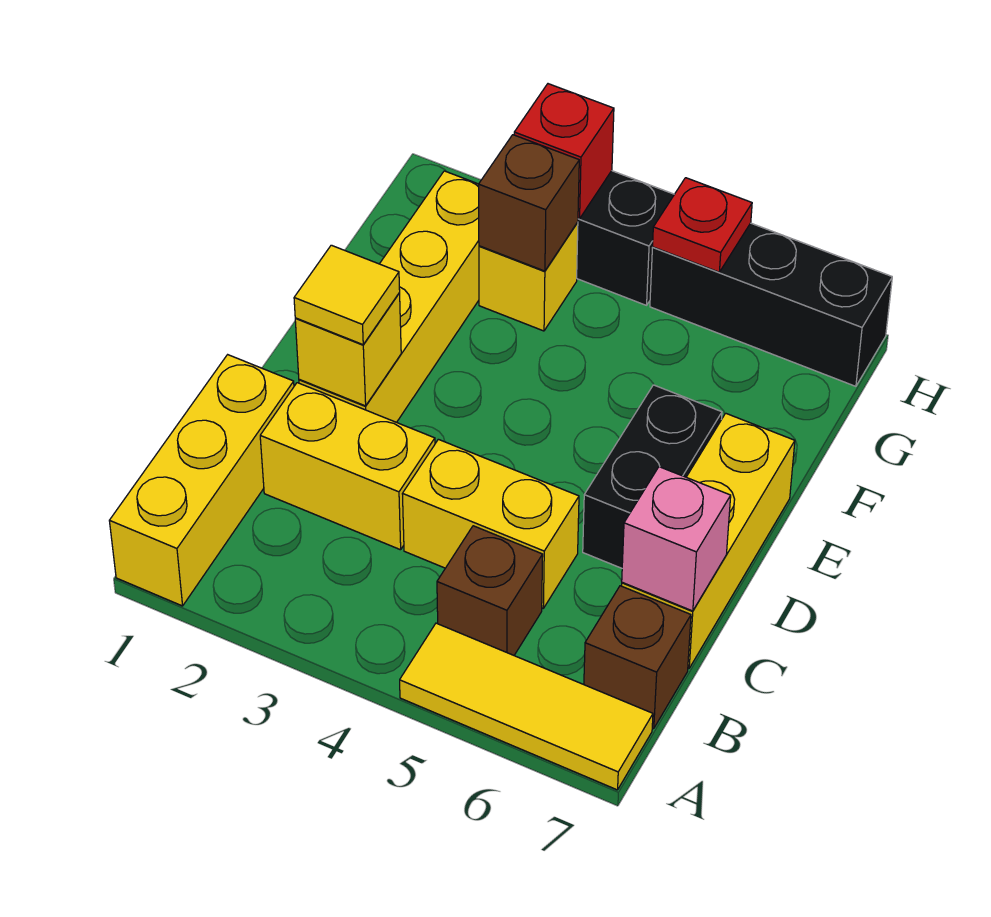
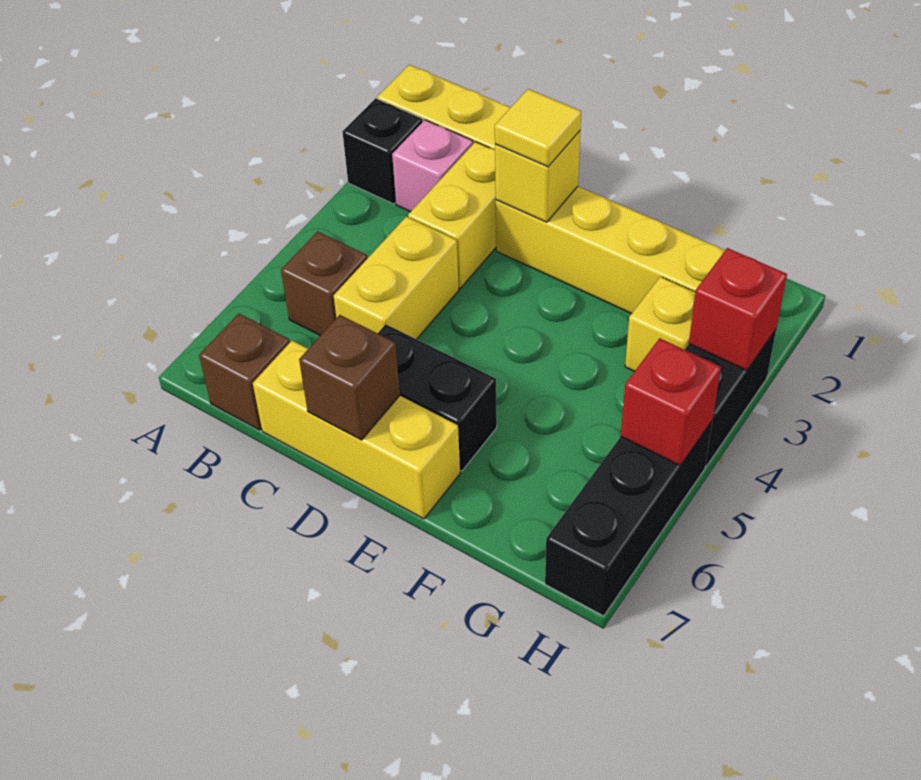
none -> black brick A2 level 1
yellow tile A5:A7 level 1 -> none
pink brick C7 level 2 -> pink brick B2 level 1
brown brick G3 level 2 -> brown brick D7 level 2
red plate H5 level 2 -> red brick H5 level 2

